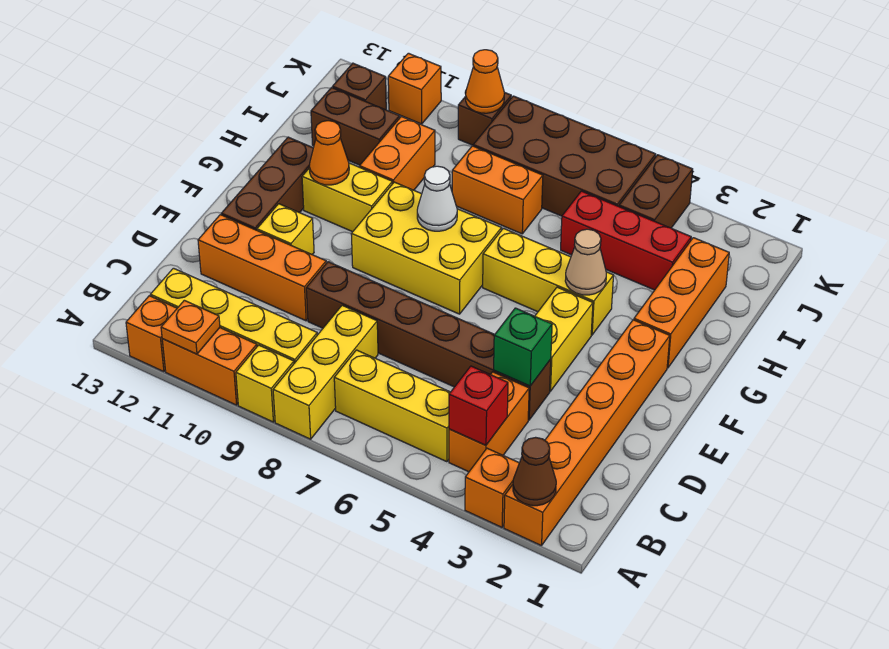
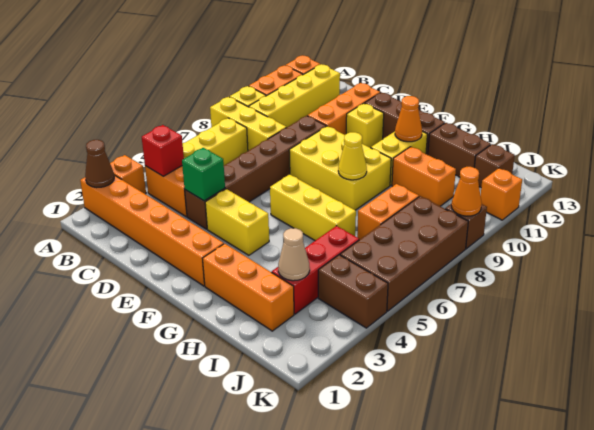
orange plate A11 level 2 -> none
yellow brick F7:G9 level 1 -> yellow brick E8:G9 level 1
yellow brick G4:G6 level 1 -> yellow brick F6:H6 level 1
tan cone G4 level 2 -> tan cone I3 level 2
white cone G8 level 2 -> yellow cone G8 level 2
brown brick I11:I12 level 1 -> brown brick H12:I12 level 1

